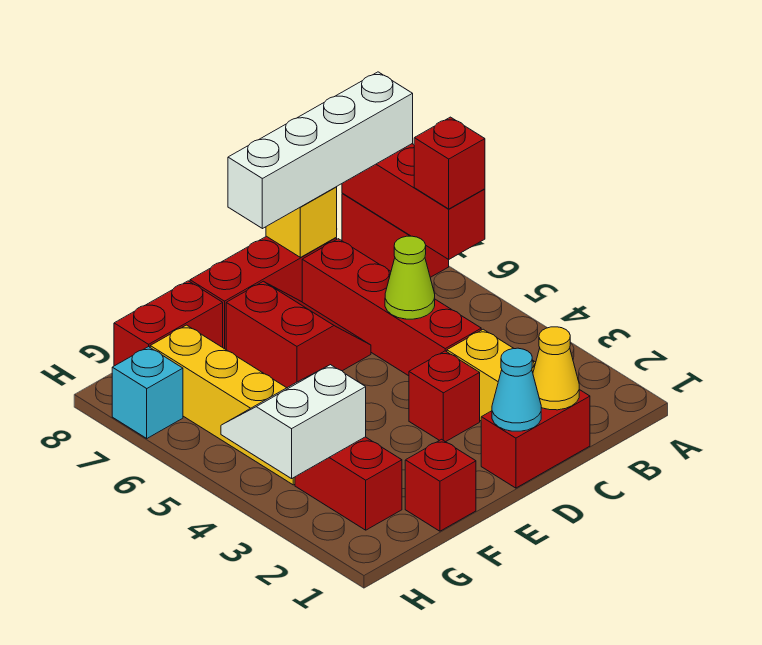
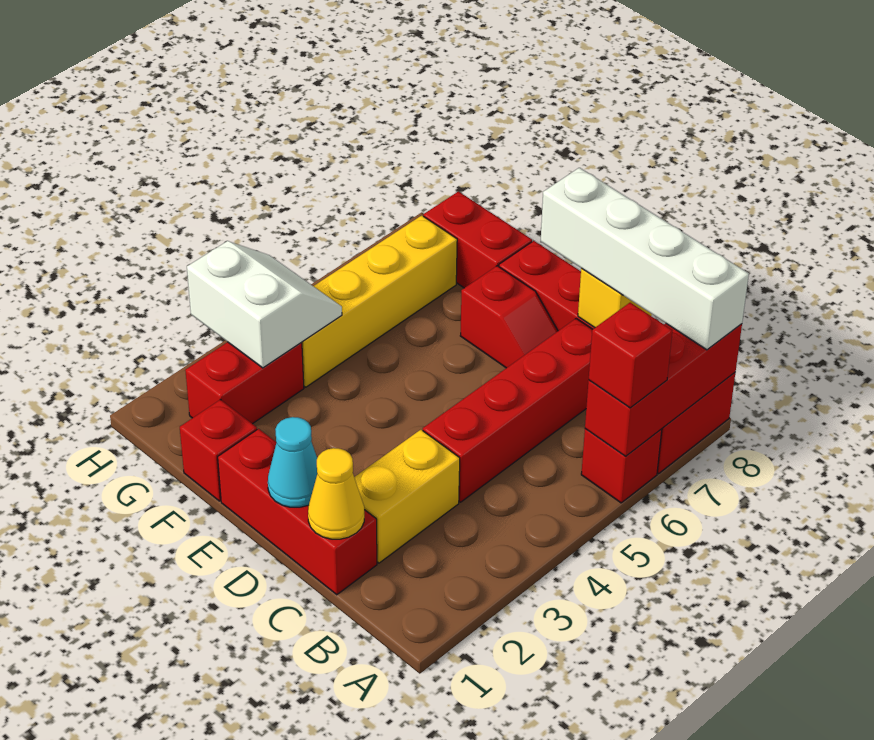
red brick C1:D1 level 1 -> red brick C1:E1 level 1
lime cone C5 level 2 -> none
red brick D3 level 1 -> red brick A6 level 1
red slope D6:E7 level 1 top E -> red slope D7:E7 level 1 top E
cyan brick H7 level 1 -> none

